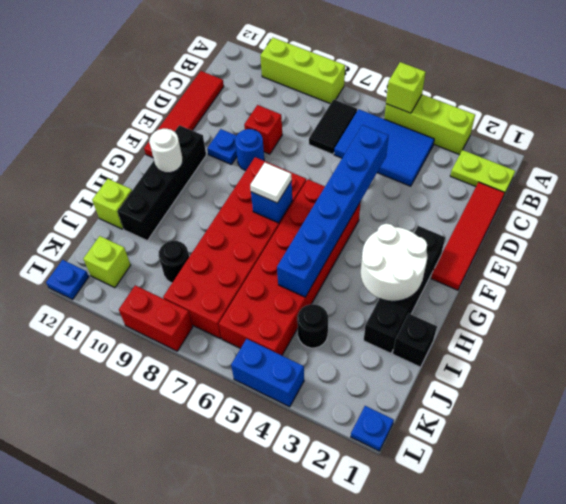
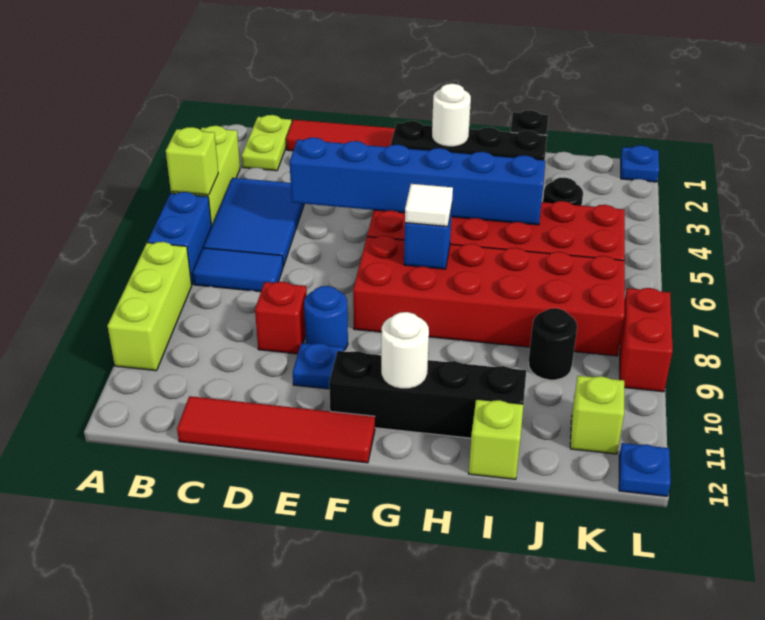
black tile B7:C7 level 1 -> blue tile B7:C7 level 1
white round brick G2:H3 level 2 -> white round brick G2 level 2
blue brick L4:L5 level 1 -> blue brick A6:A7 level 1

